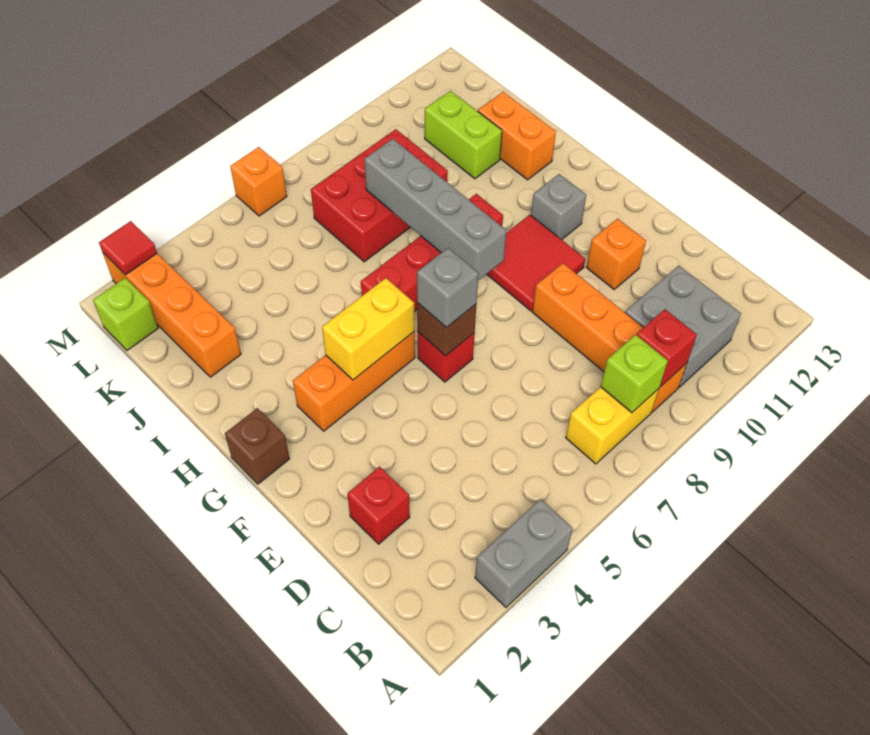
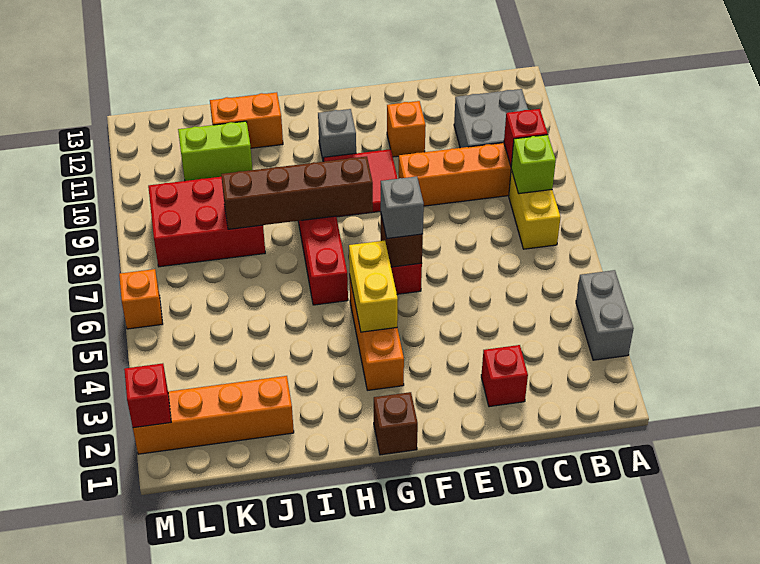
grey brick G8:J8 level 2 -> brown brick G8:J8 level 2
red brick J7:K9 level 1 -> red brick J8:L9 level 1
lime brick L1 level 1 -> none
red tile M2 level 2 -> red brick M2 level 2

